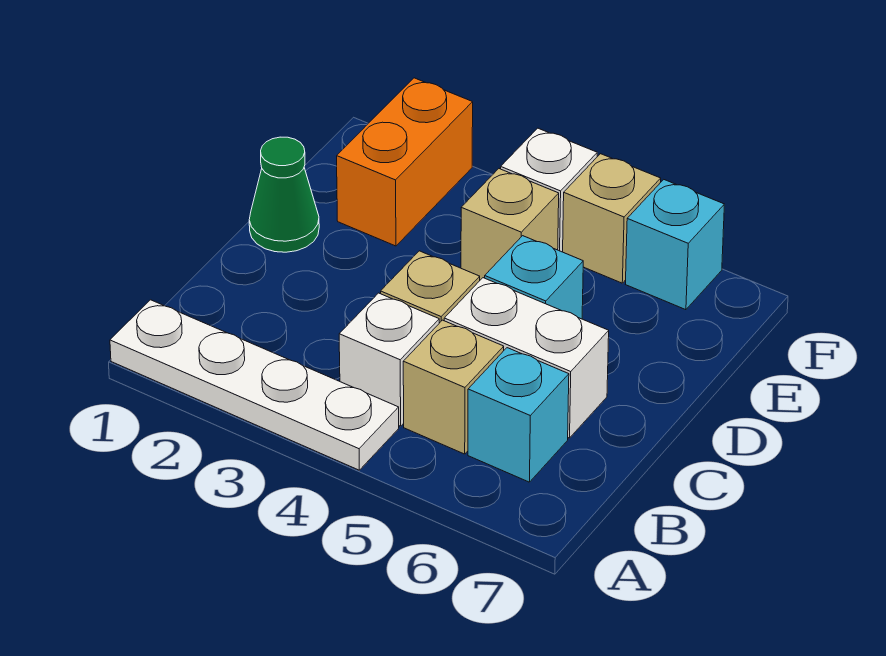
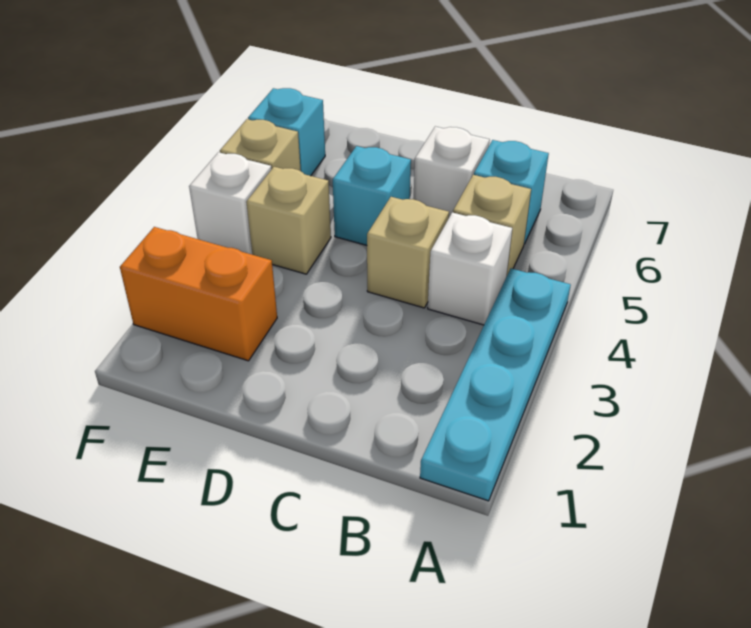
white plate A1:A4 level 1 -> cyan plate A1:A4 level 1
white brick C5:C6 level 1 -> white brick C6 level 1
green cone D1 level 1 -> none

